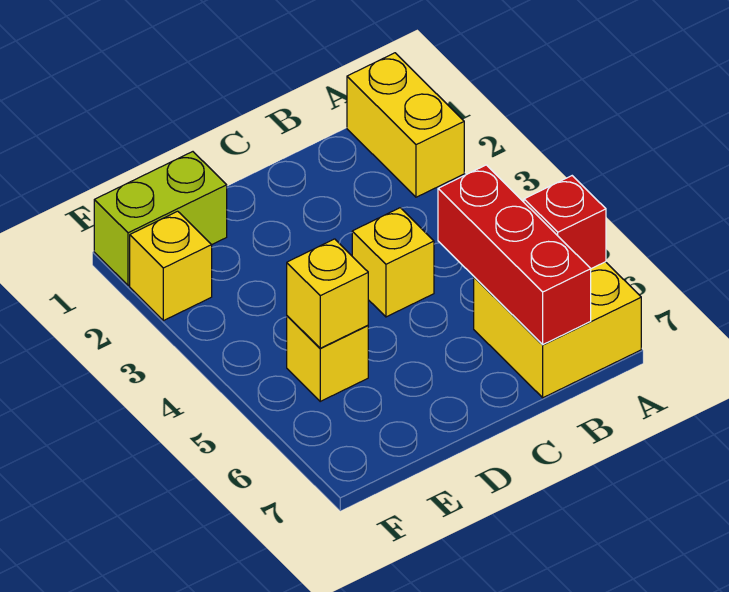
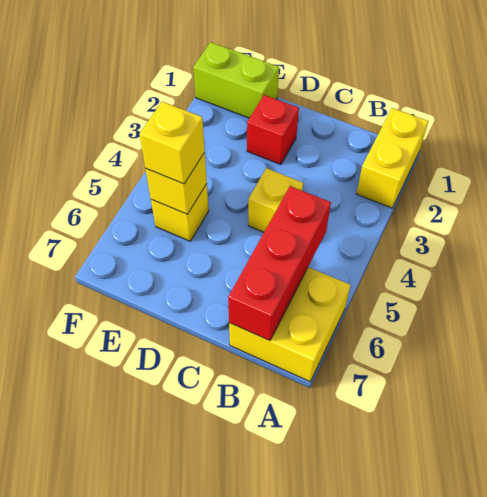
red brick A6 level 2 -> red brick D2 level 1
yellow brick F2 level 1 -> yellow brick E5 level 3

